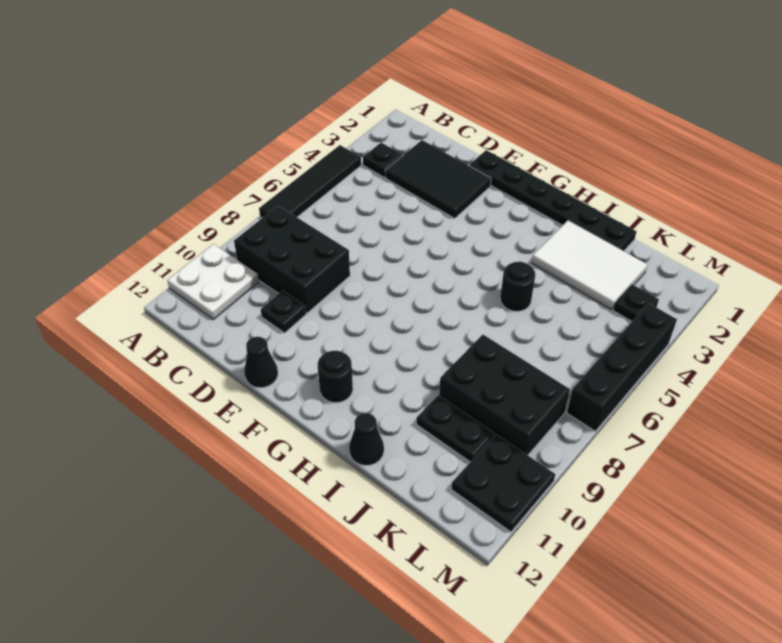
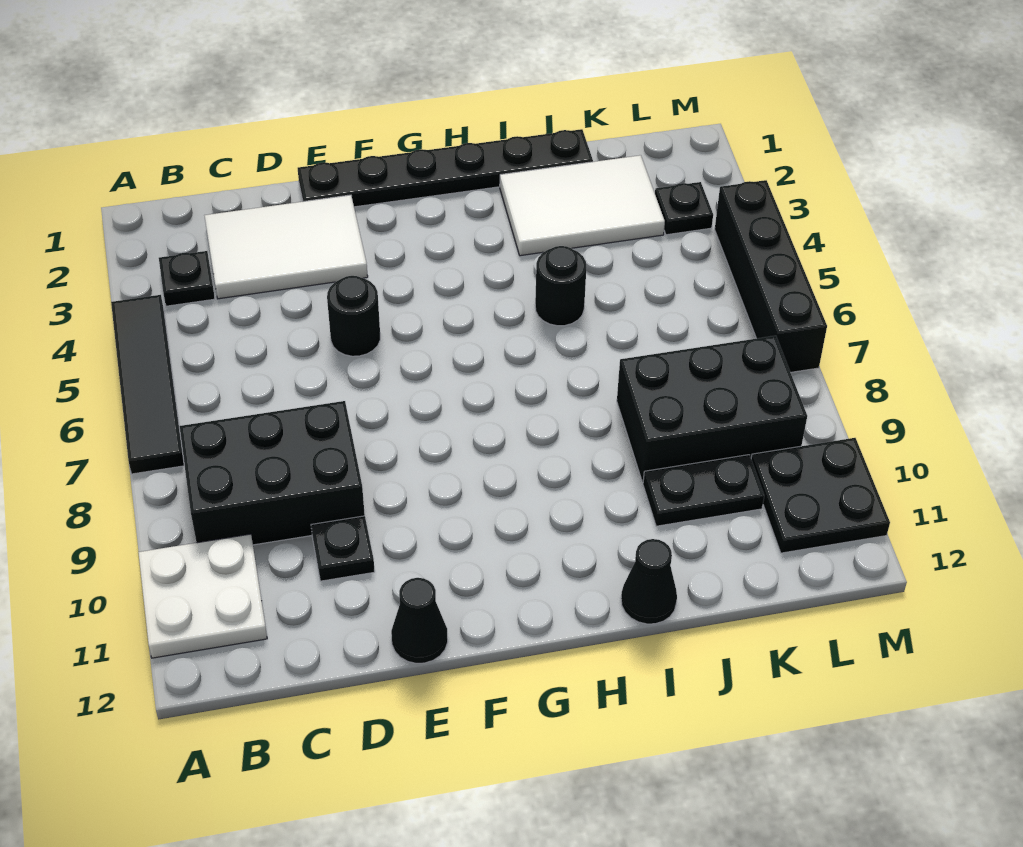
black tile C2:E3 level 1 -> white tile C2:E3 level 1
black round brick G11 level 1 -> black round brick E5 level 1

